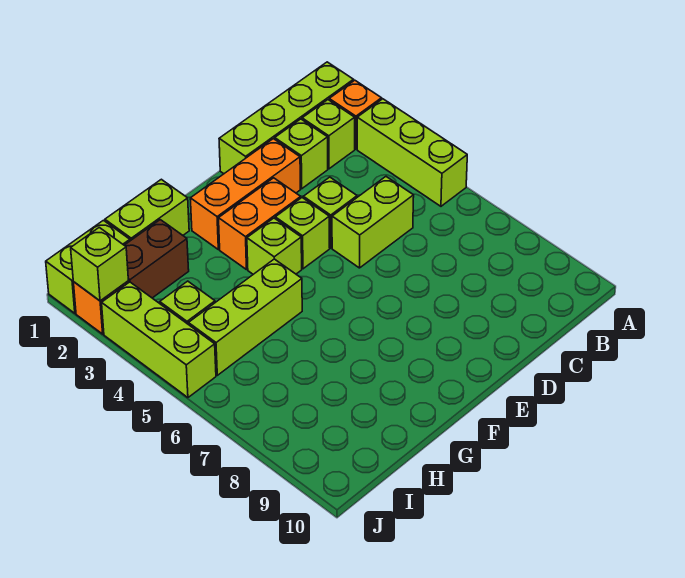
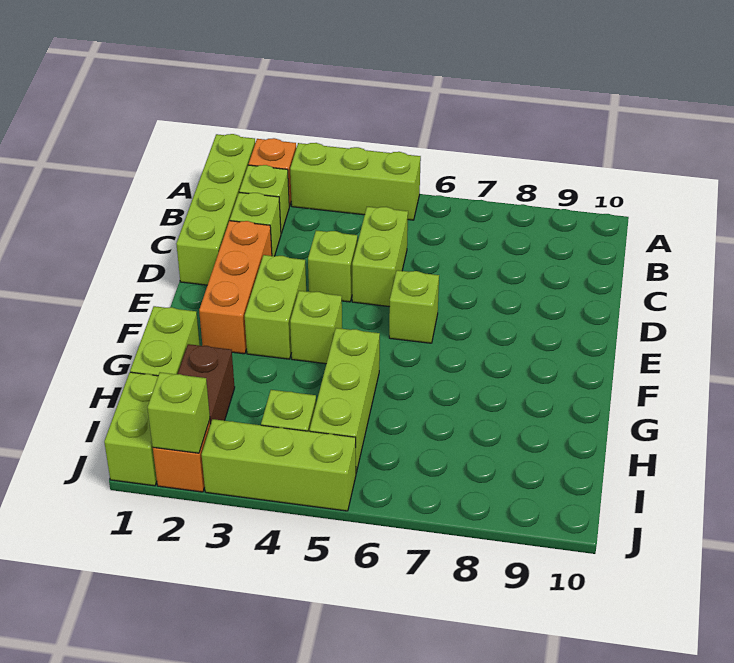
orange brick E3:F3 level 1 -> lime brick E3:F3 level 1
lime brick E4 level 1 -> lime brick E6 level 1

